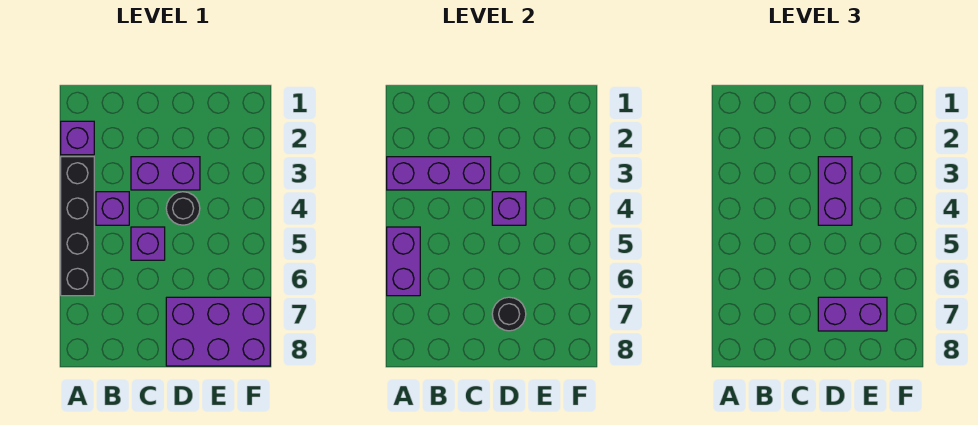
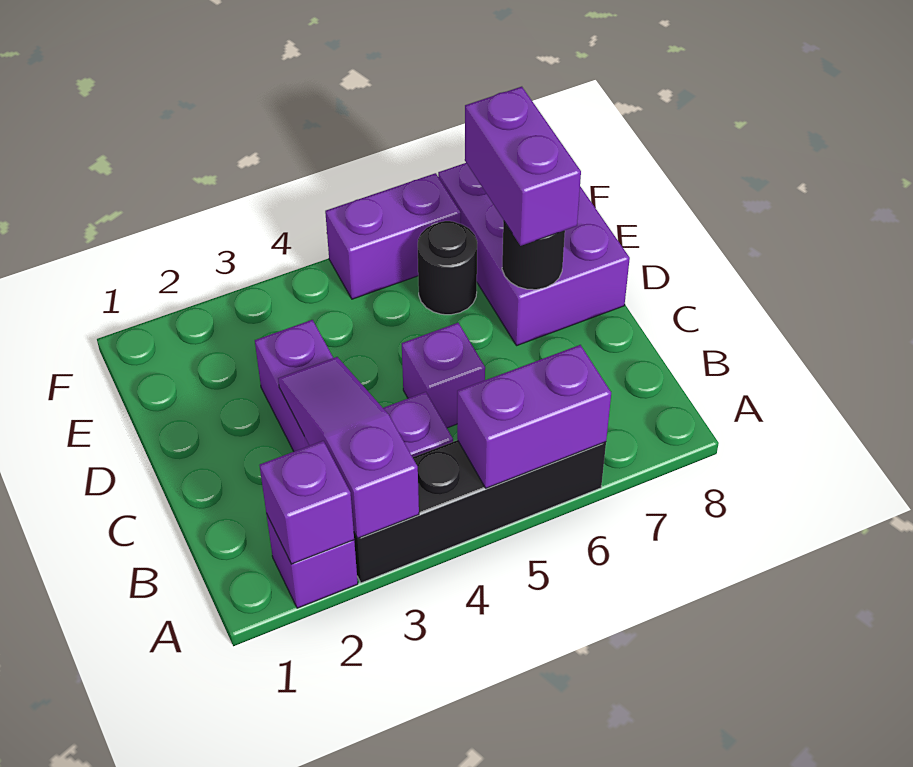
purple brick A3:C3 level 2 -> purple slope A3:C3 level 2 top A
purple brick D3:D4 level 3 -> purple brick F5:F6 level 1
black round brick D4 level 1 -> black round brick E6 level 1
purple brick D4 level 2 -> purple brick A2 level 2

